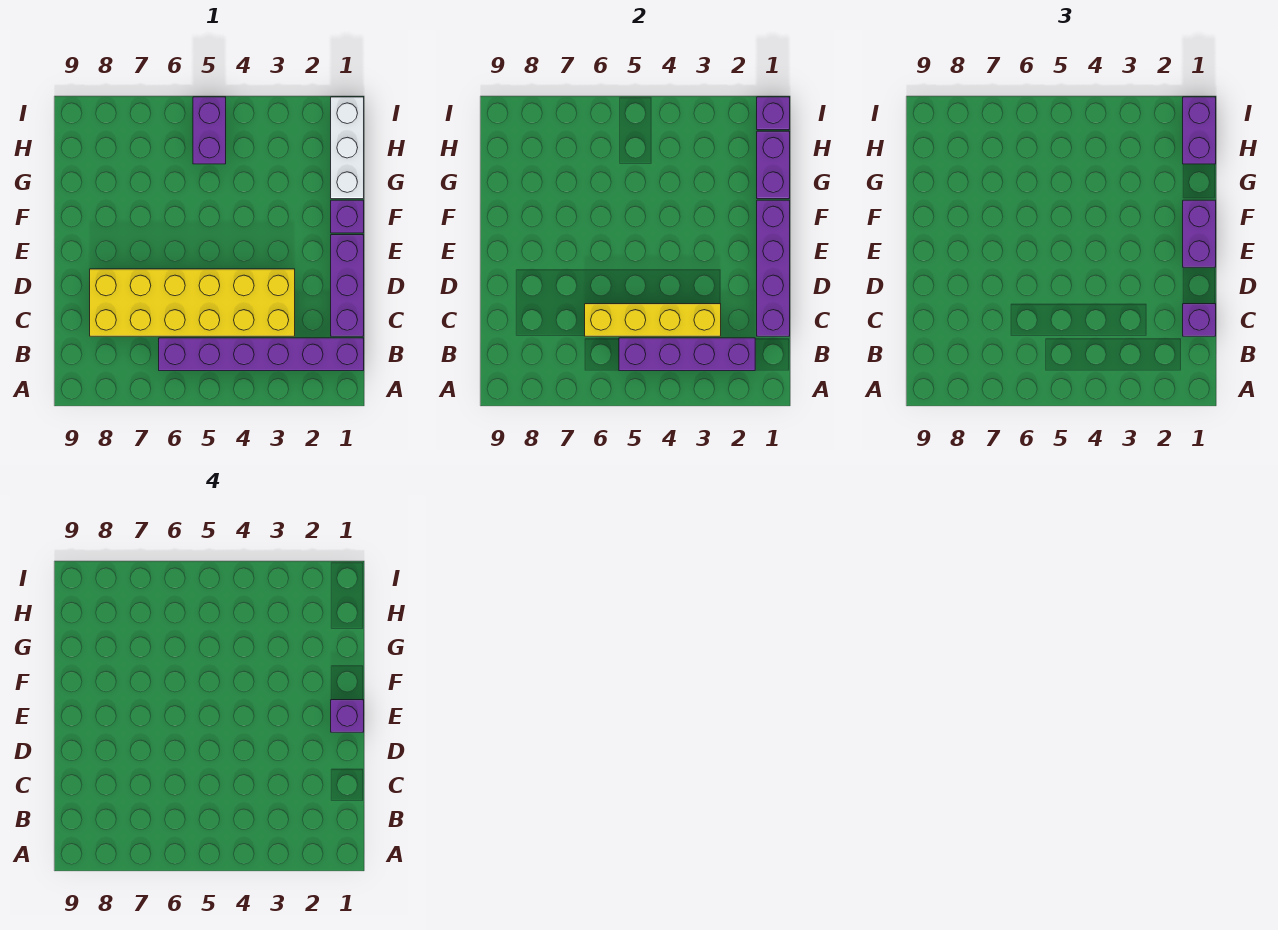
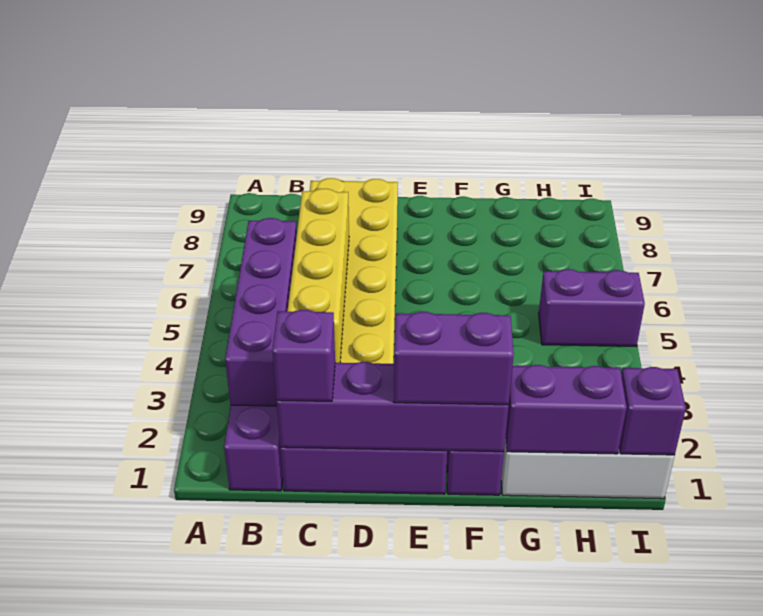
purple brick E1 level 4 -> none
purple brick H1:I1 level 3 -> none

